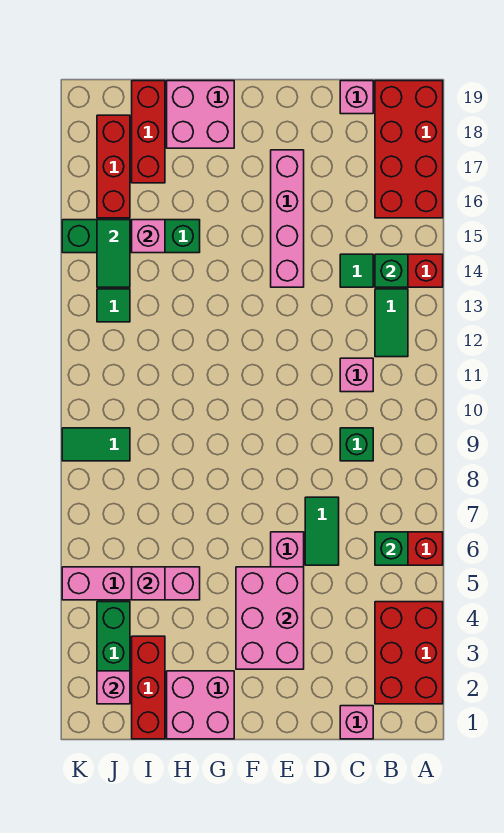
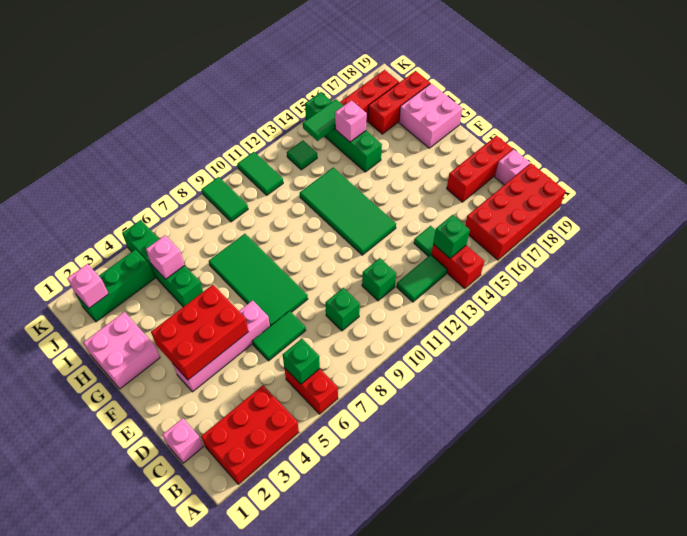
pink brick C11 level 1 -> green brick C11 level 1
pink brick E3:F5 level 2 -> red brick E3:F5 level 2
none -> green tile E7:H8 level 1
none -> green tile E12:H13 level 1
pink brick E14:E17 level 1 -> none
pink brick H5:K5 level 1 -> green brick H5:K5 level 1
red brick I1:I3 level 1 -> red brick D17:D19 level 1
none -> green tile J11:K11 level 1

